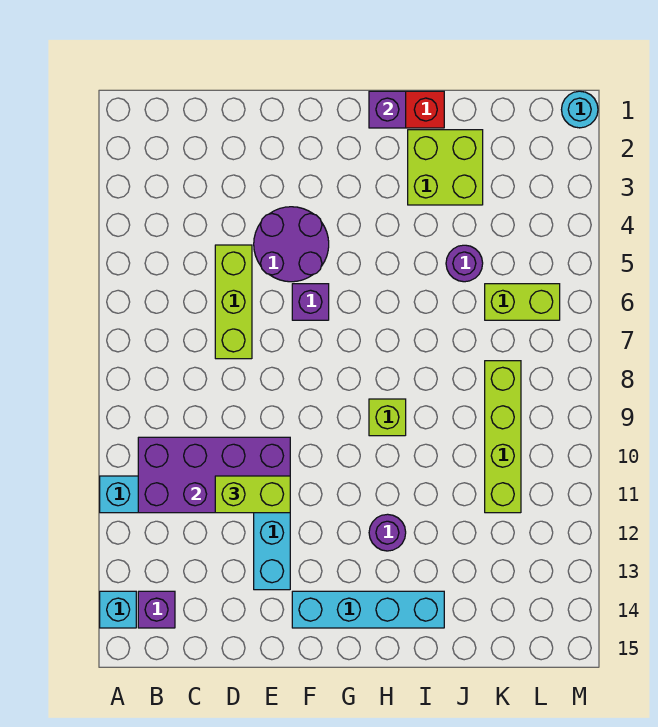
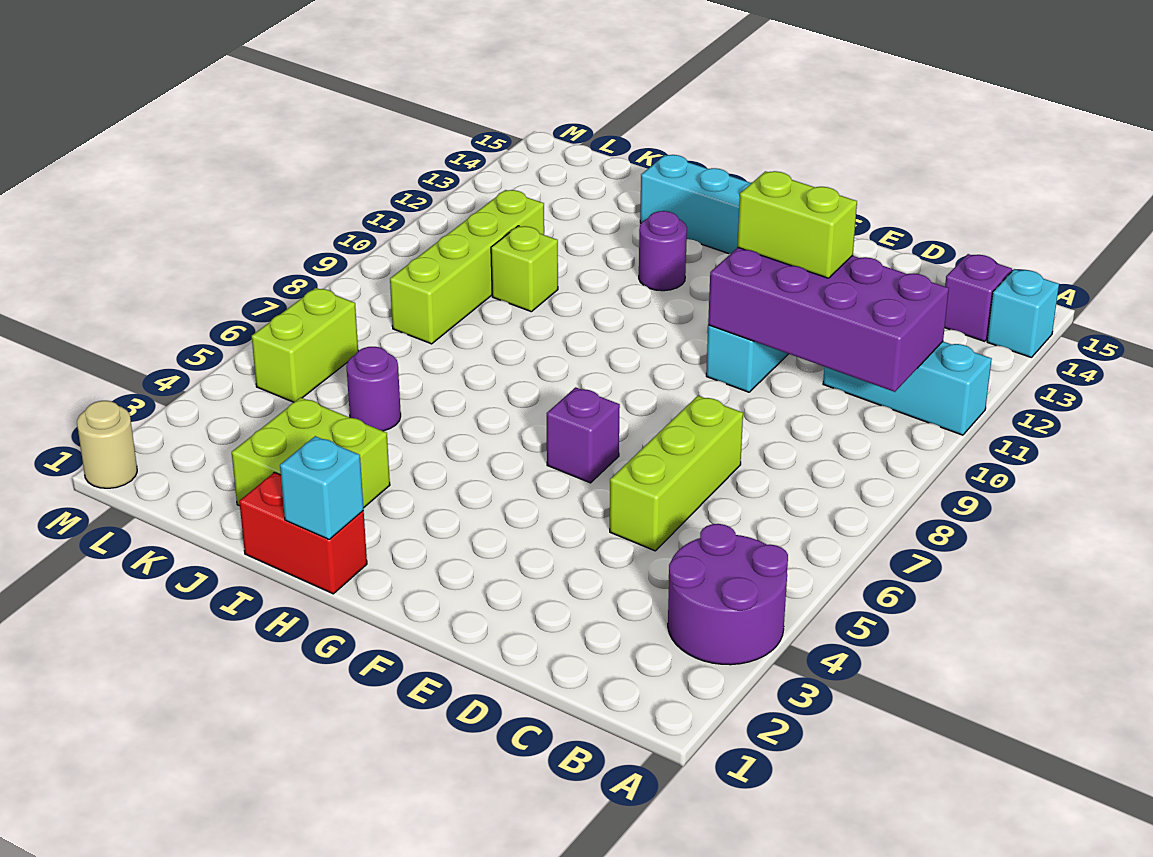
purple round brick E4:F5 level 1 -> purple round brick A3:B4 level 1
purple brick H1 level 2 -> cyan brick H1 level 2
lime brick H9 level 1 -> lime brick J10 level 1
lime brick K6:L6 level 1 -> lime brick L5:L6 level 1
cyan round brick M1 level 1 -> tan round brick M1 level 1

